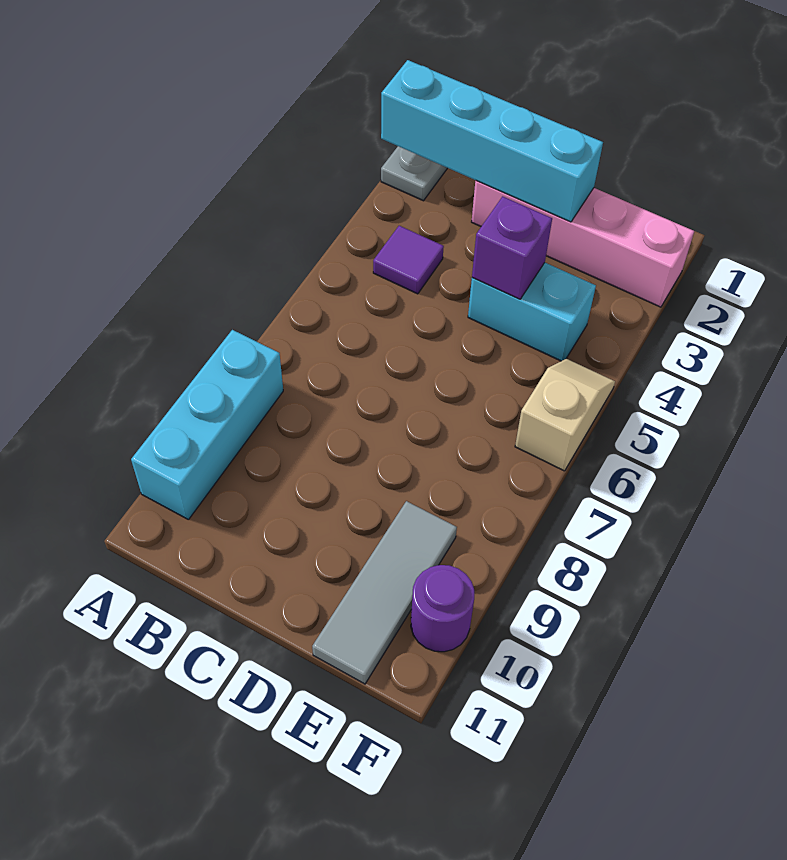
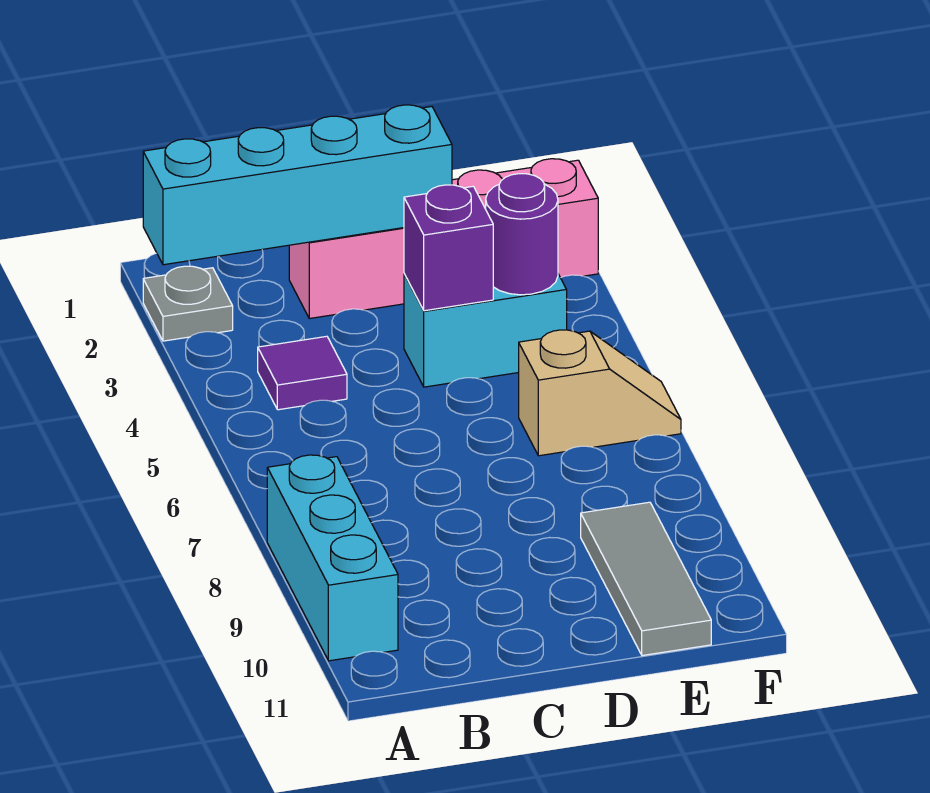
tan slope F5:F6 level 1 top 6 -> tan slope E6:F6 level 1 top E
purple round brick F10 level 1 -> purple round brick E4 level 2

